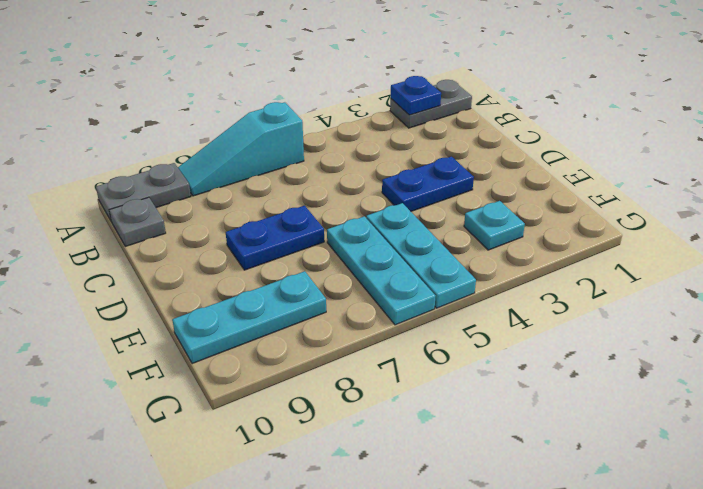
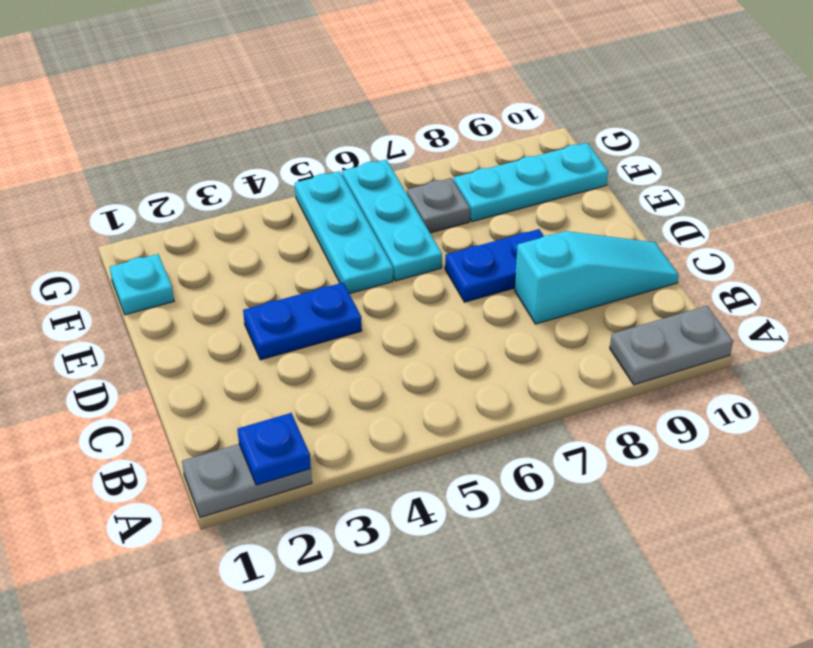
cyan slope A6:A8 level 1 top 6 -> cyan slope C8:C10 level 1 top 8
grey plate B10 level 1 -> grey plate F7 level 1
cyan plate F3 level 1 -> cyan plate F1 level 1

